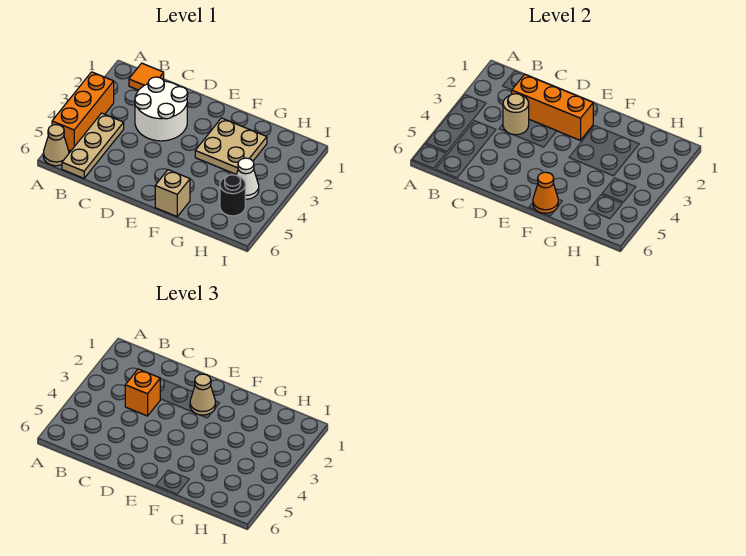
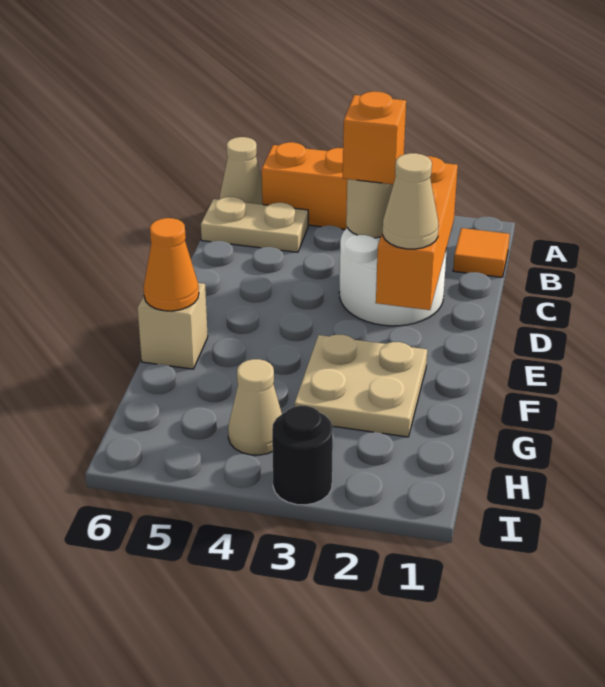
tan plate B4:B6 level 1 -> tan plate B5:B6 level 1
white cone H4 level 1 -> tan cone H4 level 1
black round brick H5 level 1 -> black round brick I3 level 1

